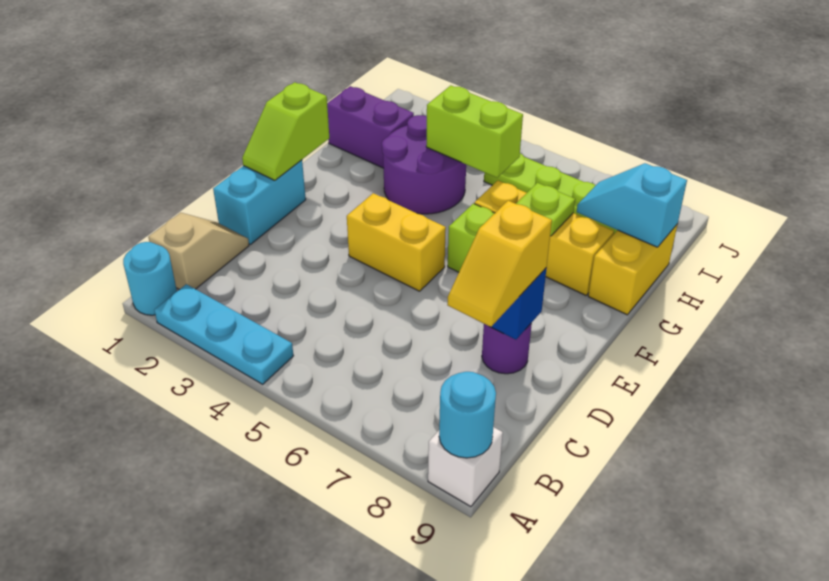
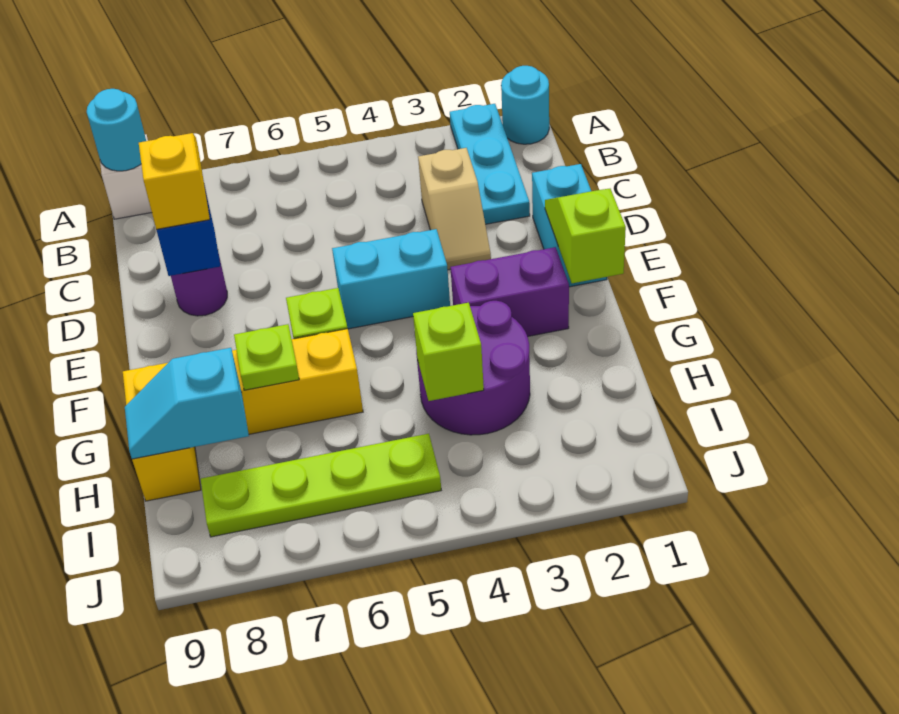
cyan plate A2:A4 level 1 -> cyan plate A2:C2 level 1
tan slope B1:C1 level 1 top B -> tan slope C3:D3 level 1 top C
yellow brick E4:E5 level 1 -> cyan brick E4:E5 level 1
purple brick H1:H2 level 1 -> purple brick F2:F3 level 1
lime brick H4:H5 level 2 -> lime brick H4 level 2
cyan slope H8:H9 level 2 top 9 -> cyan slope H8:H9 level 2 top 8

